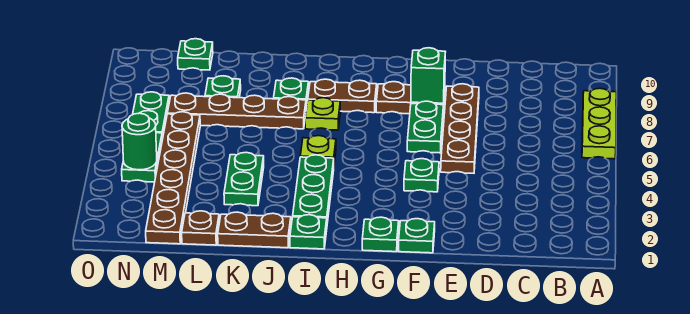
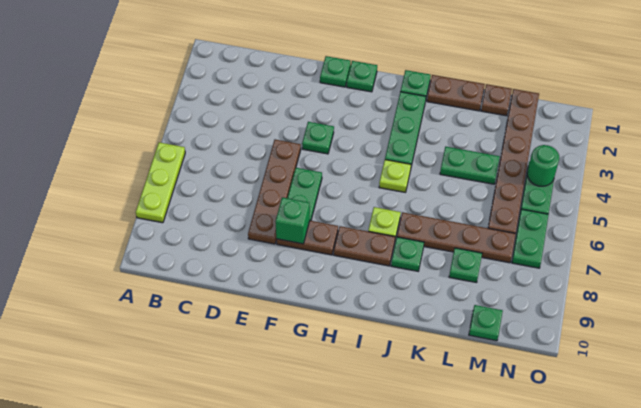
green plate K3:K4 level 1 -> green plate K4:L4 level 1

